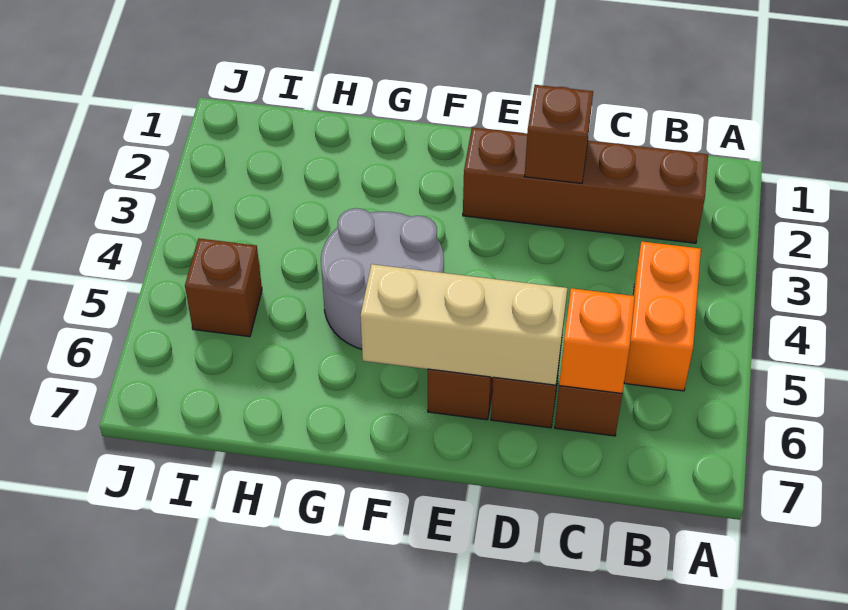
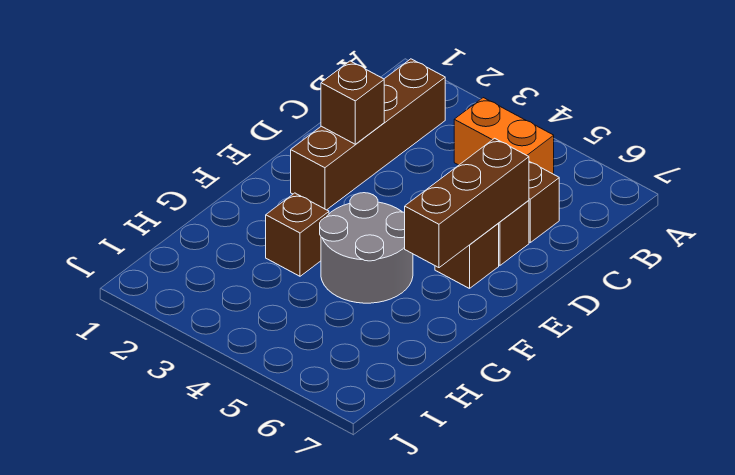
orange brick C6 level 2 -> none
tan brick D6:F6 level 2 -> brown brick D6:F6 level 2
brown brick I5 level 1 -> brown brick G3 level 1

